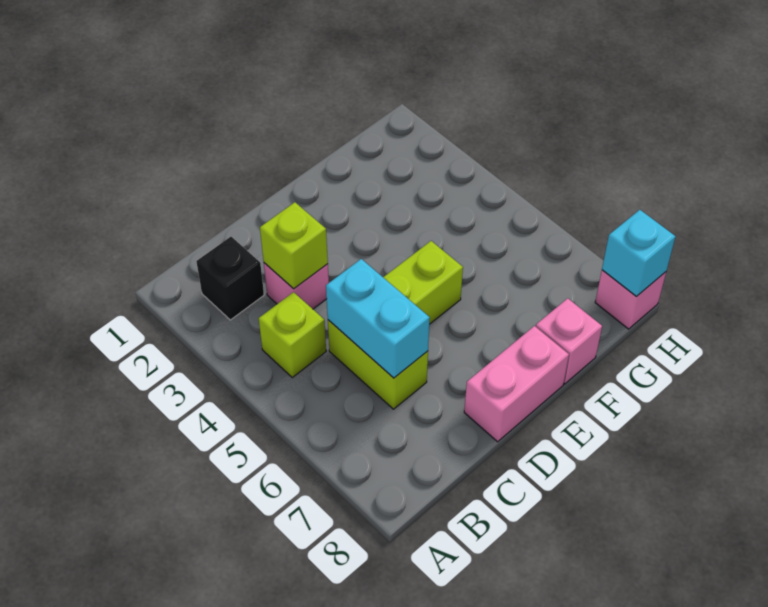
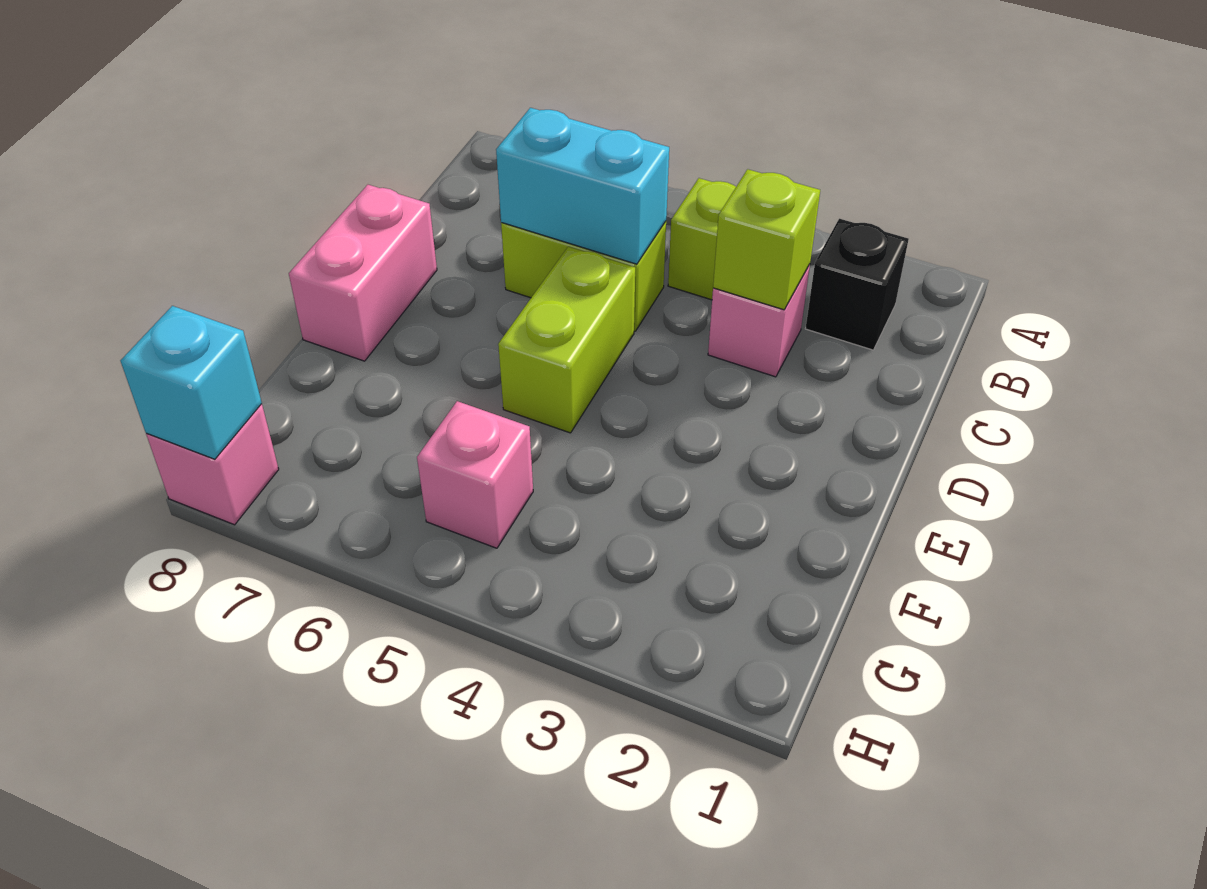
pink brick F8 level 1 -> pink brick G5 level 1

